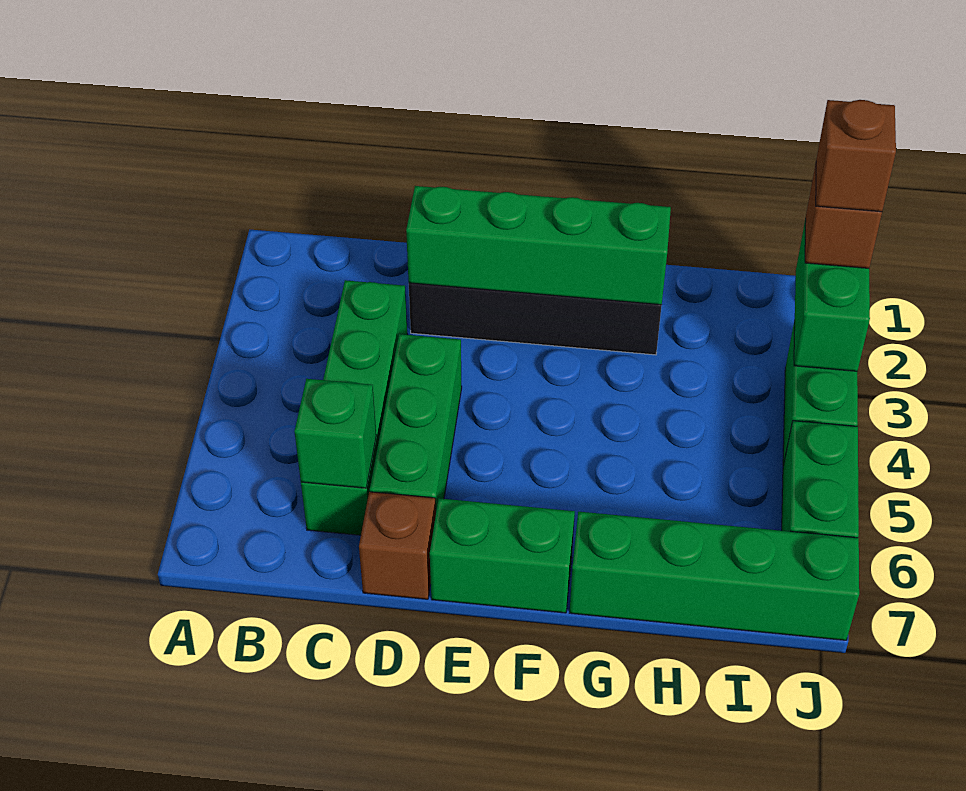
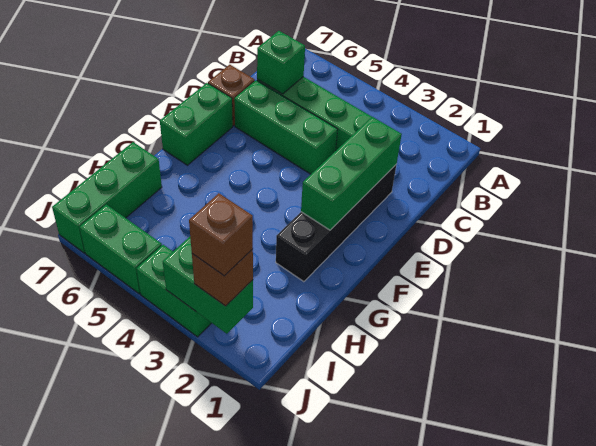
green brick D2:G2 level 2 -> green brick D2:F2 level 2
green brick G7:J7 level 1 -> green brick H7:J7 level 1

